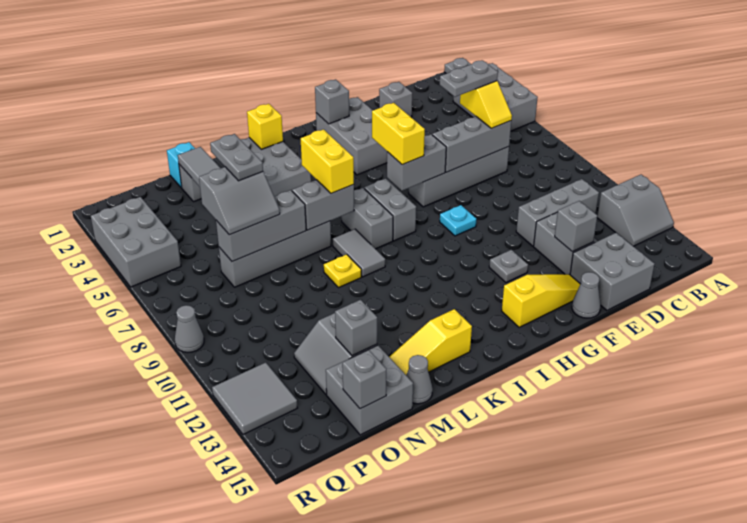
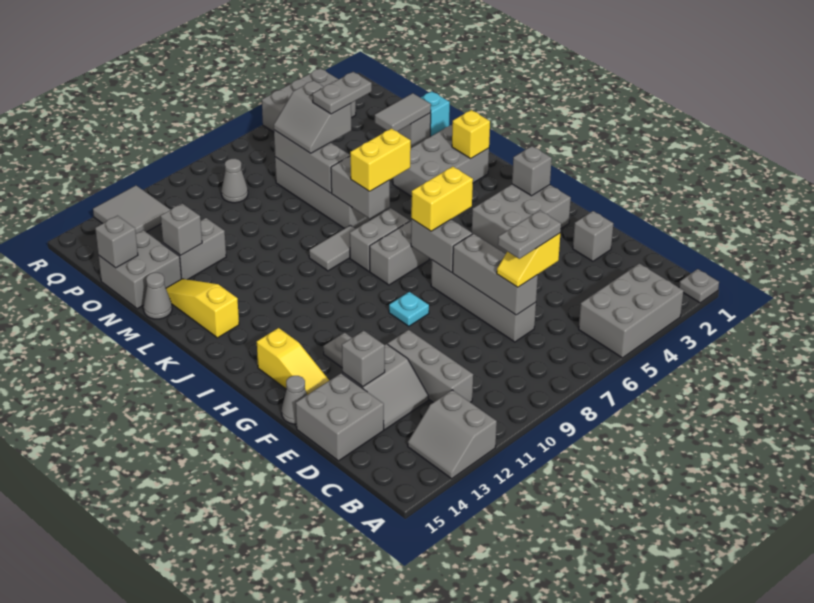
grey plate D6:E6 level 4 -> grey plate D6:D7 level 4
yellow plate L9 level 1 -> none
grey cone R9 level 1 -> grey cone P9 level 1

